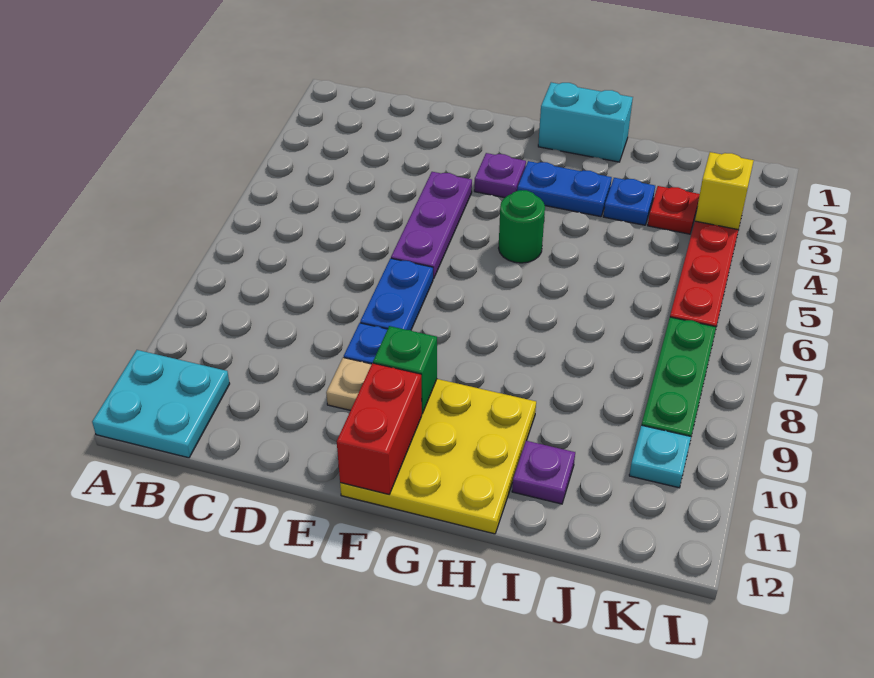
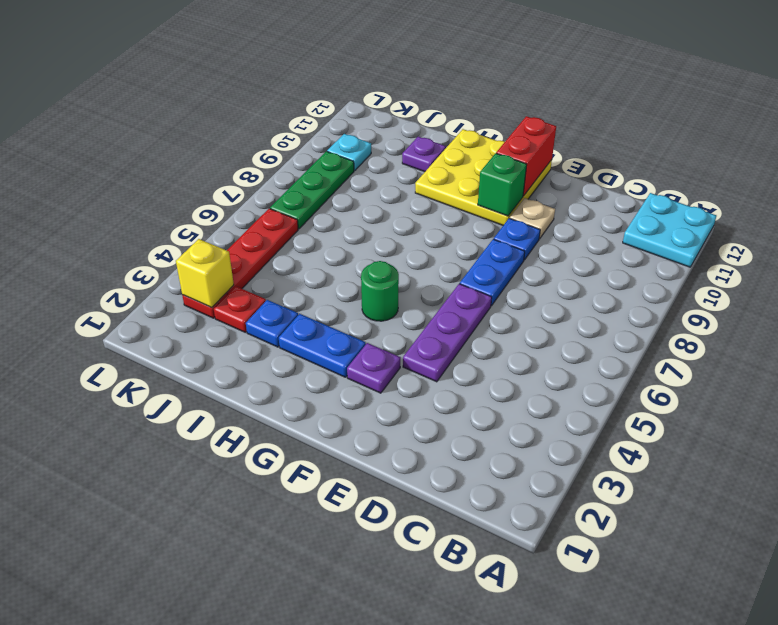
cyan brick G1:H1 level 1 -> none

